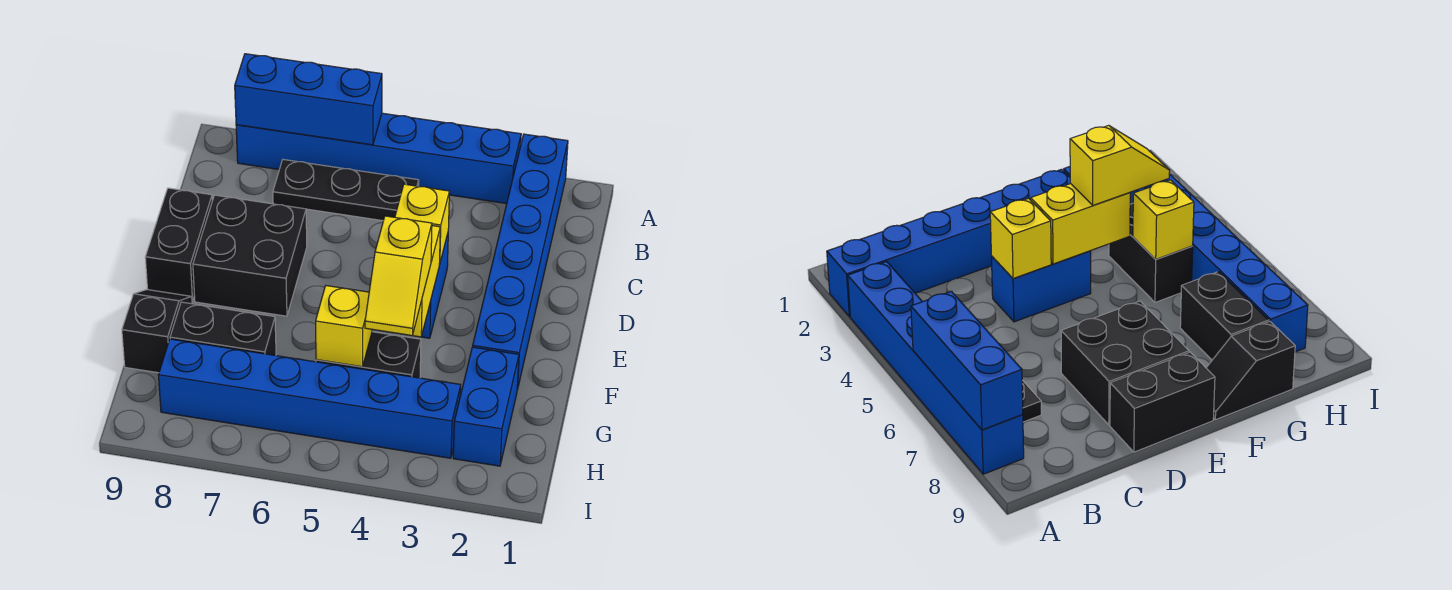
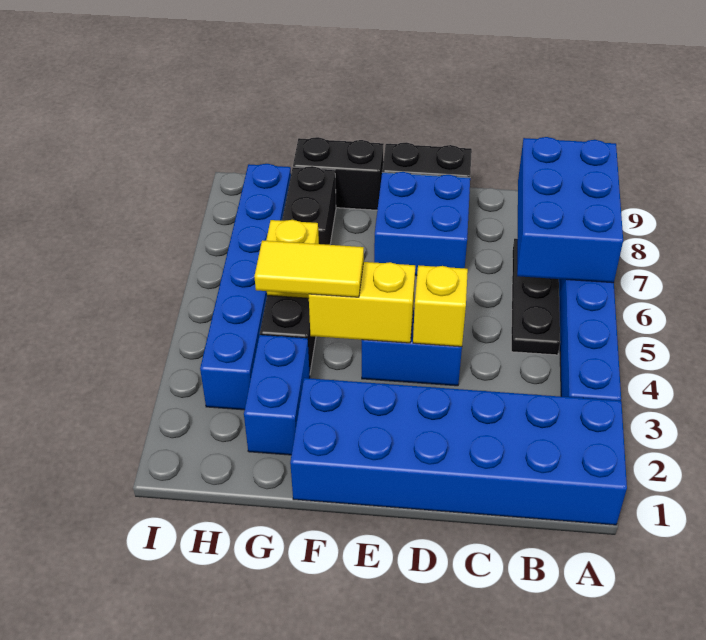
blue brick A2:F2 level 1 -> blue brick A1:F2 level 1
blue brick A6:A8 level 2 -> blue brick A6:B8 level 2
black brick D7:E8 level 1 -> blue brick D7:E8 level 1
yellow slope F4:G4 level 3 top F -> yellow tile F4:G4 level 3
black slope F9:G9 level 1 top G -> black brick F9:G9 level 1
blue brick G2:H2 level 1 -> blue brick G2:G3 level 1

